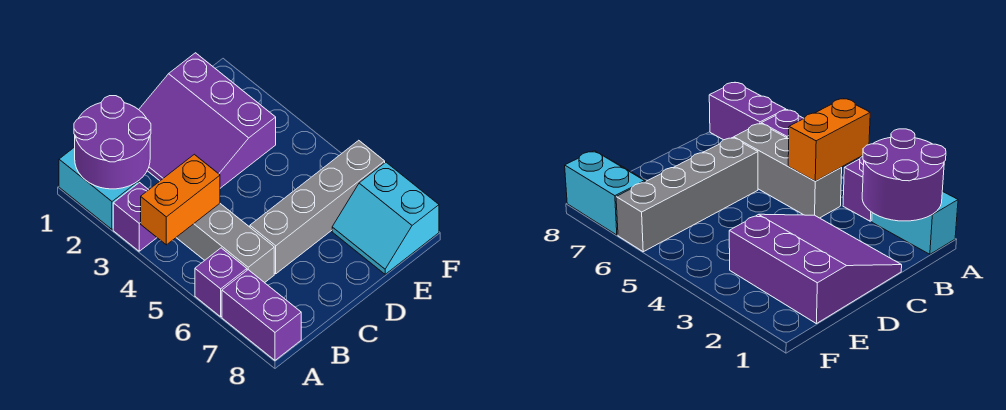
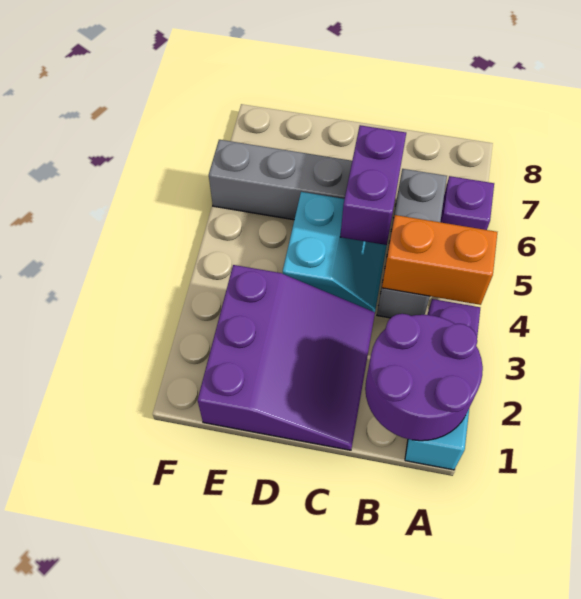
purple brick A7:A8 level 1 -> purple brick C5:C6 level 2
cyan slope E7:F8 level 1 top F -> cyan slope C4:D5 level 1 top D

